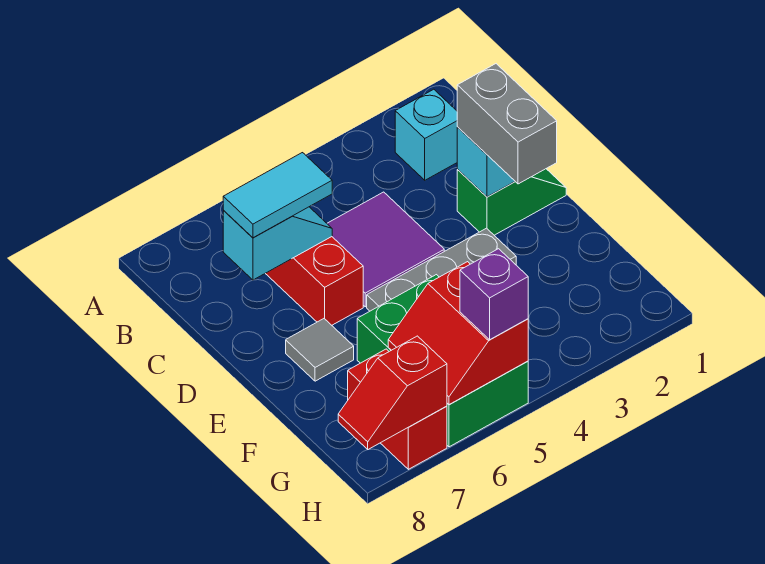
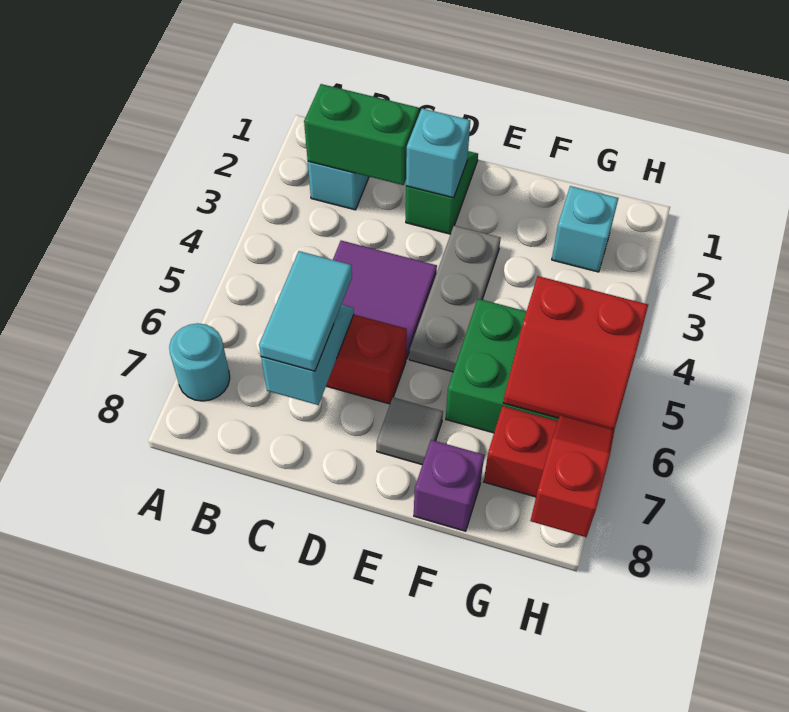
none -> cyan round brick A7 level 1
none -> green brick B2:C2 level 2
grey brick D2:E2 level 3 -> none
none -> cyan brick G2 level 1
purple brick H5 level 3 -> purple brick F8 level 1
red slope H7:H8 level 2 top 7 -> red slope H7:H8 level 2 top 8

